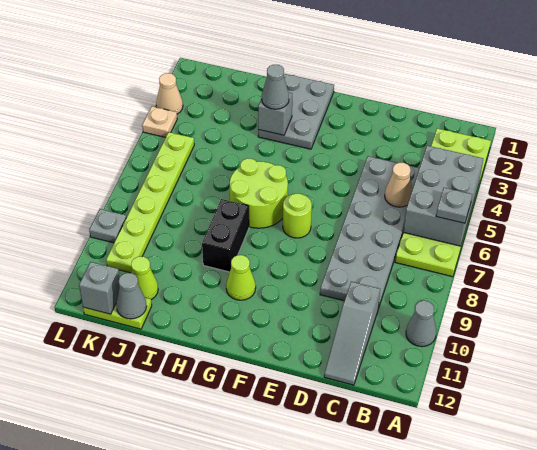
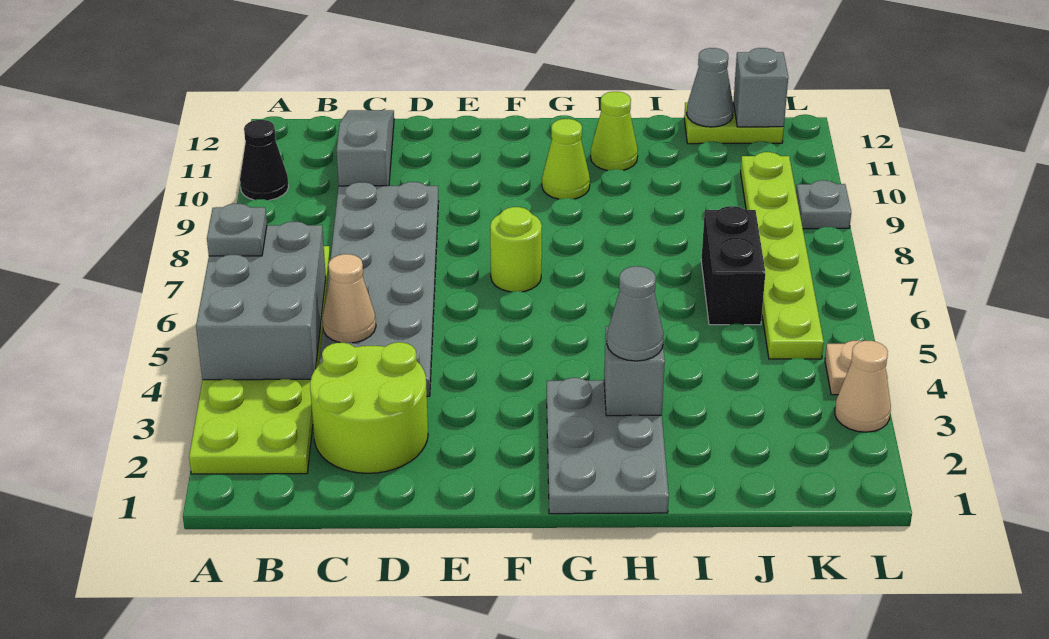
grey cone A10 level 1 -> black cone A10 level 1
lime round brick G6:H7 level 1 -> lime round brick C2:D3 level 1
black brick H8:H9 level 1 -> black brick J6:J7 level 1
lime cone J11 level 1 -> lime cone H11 level 1

